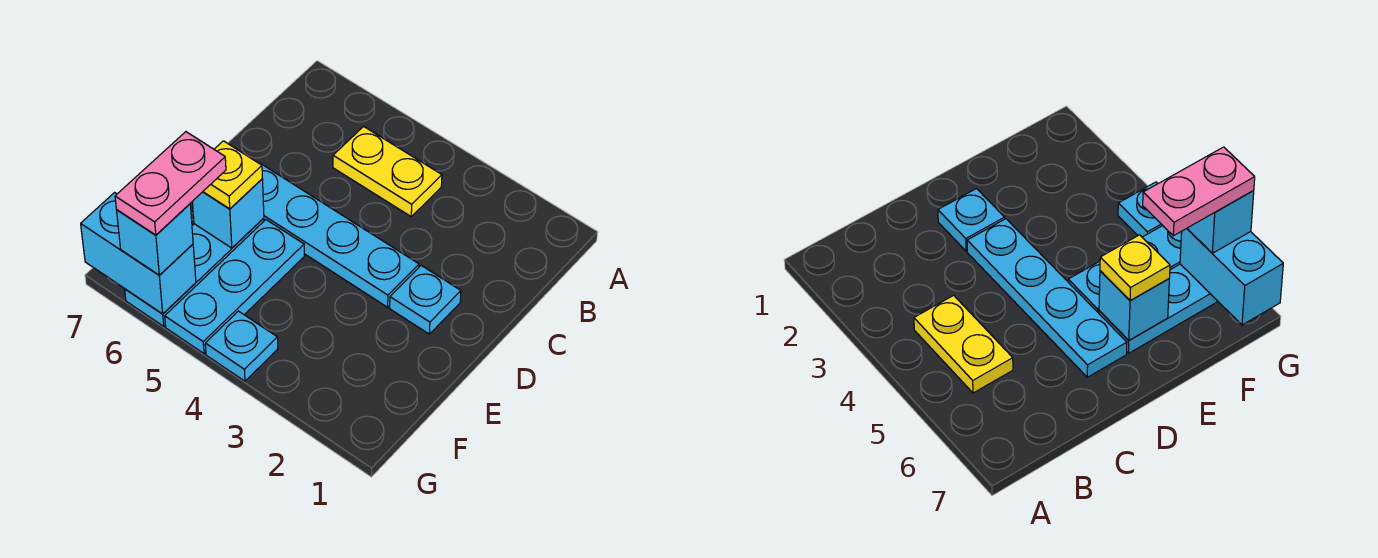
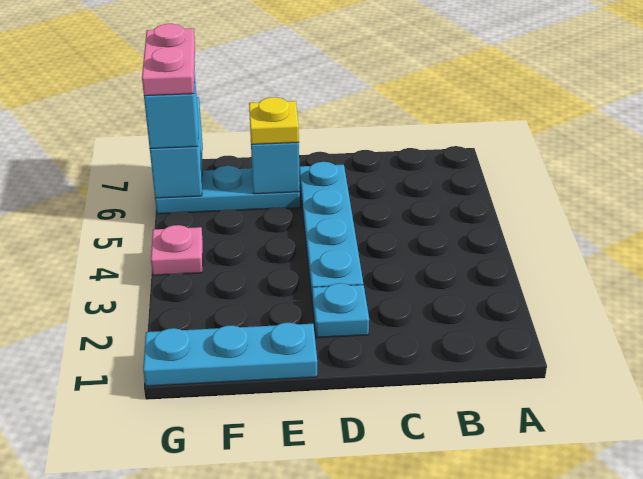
yellow plate B4:B5 level 1 -> none
cyan plate E5:G5 level 1 -> cyan plate E1:G1 level 1
pink plate F6:G6 level 4 -> pink plate G6:G7 level 4
cyan plate G4 level 1 -> pink plate G4 level 1

